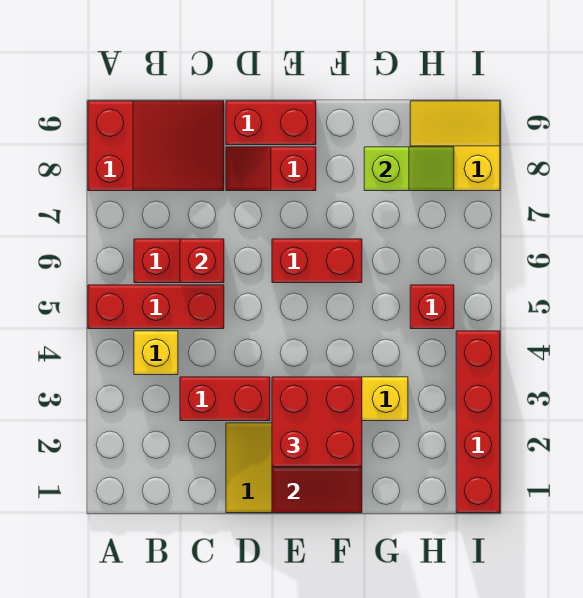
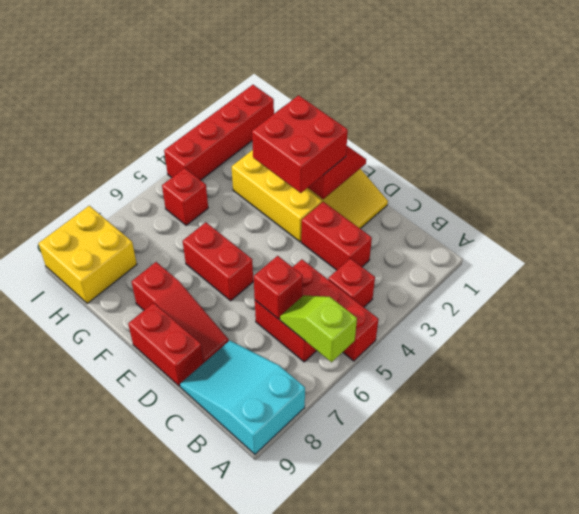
red slope A8:C9 level 1 top A -> cyan slope A8:C9 level 1 top A
yellow brick B4 level 1 -> red brick B4 level 1
red slope D8:E8 level 1 top E -> red slope D8:F8 level 1 top F
lime slope G8:H8 level 2 top G -> lime slope A6:B6 level 2 top A
yellow slope H8:I9 level 1 top 8 -> yellow brick H8:I9 level 1

